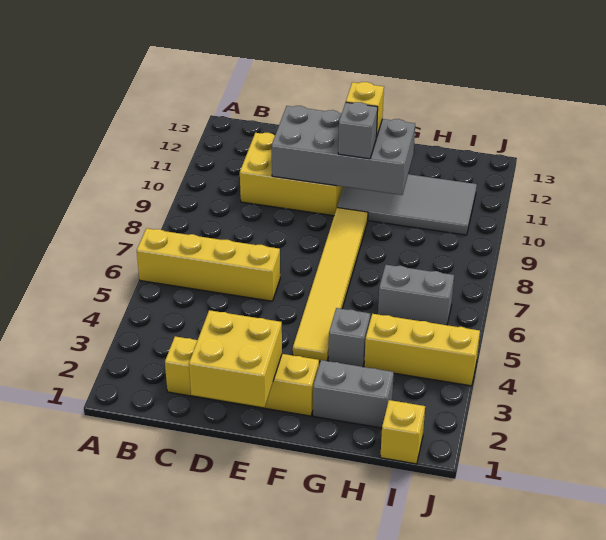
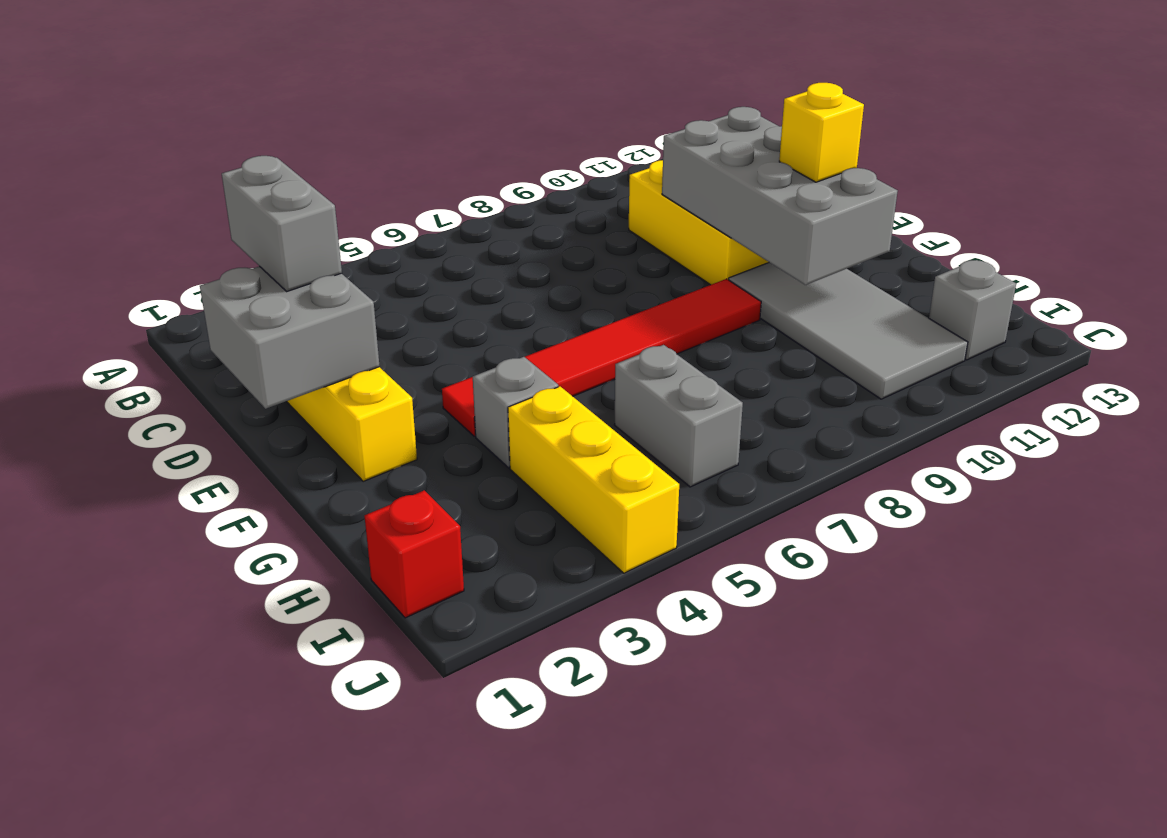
yellow brick A6:D6 level 1 -> none
yellow brick D1:E2 level 2 -> grey brick D1:E2 level 2
yellow tile F4:F9 level 1 -> red tile F4:F9 level 1
grey brick F10 level 3 -> grey brick I12 level 1
grey brick G2:H2 level 1 -> grey brick C2:D2 level 3
yellow brick I1 level 1 -> red brick I1 level 1

